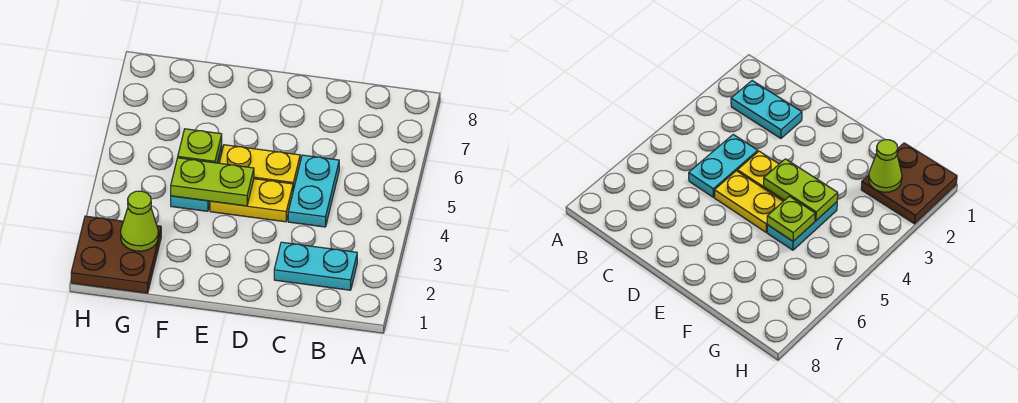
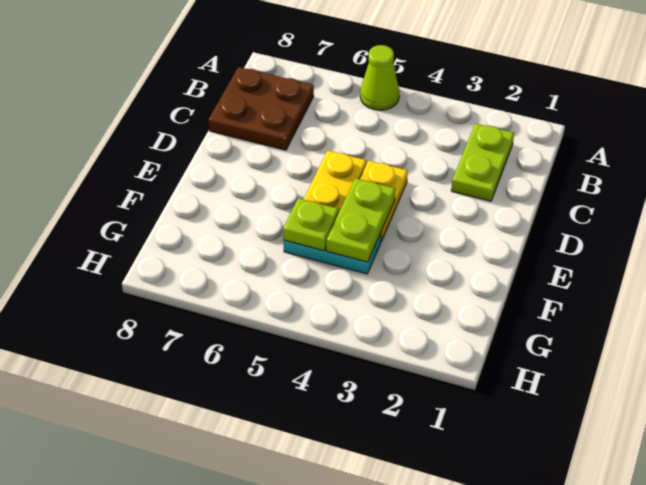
cyan plate B2:C2 level 1 -> lime plate B2:C2 level 1
cyan plate C4:C5 level 1 -> none
brown plate G1:H2 level 1 -> brown plate B7:C8 level 1
lime cone G2 level 2 -> lime cone A5 level 1

